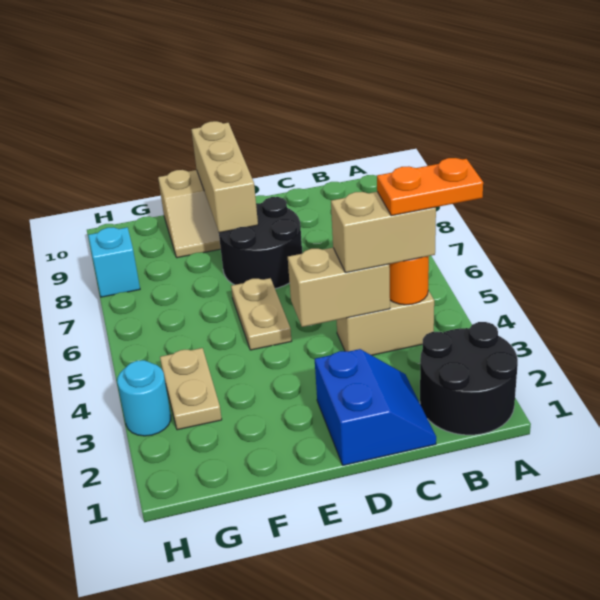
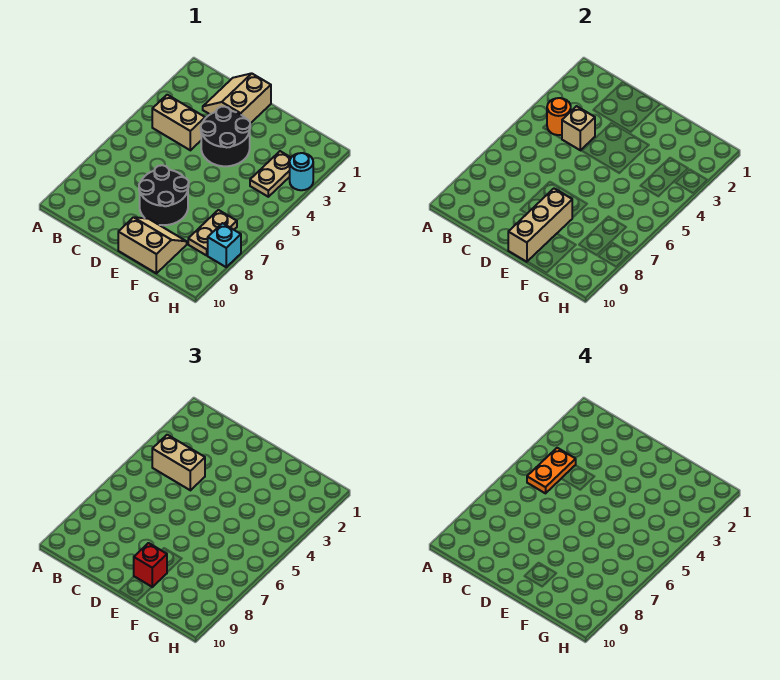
black round brick A1:B2 level 1 -> black round brick D3:E4 level 1
orange plate A4:B4 level 4 -> orange plate B4:B5 level 4
blue slope C1:D2 level 1 top D -> tan slope C1:D2 level 1 top D
tan brick C4:D4 level 2 -> tan brick C4 level 2
tan plate E5:E6 level 1 -> tan plate G7:G8 level 1
none -> red brick E9 level 3

